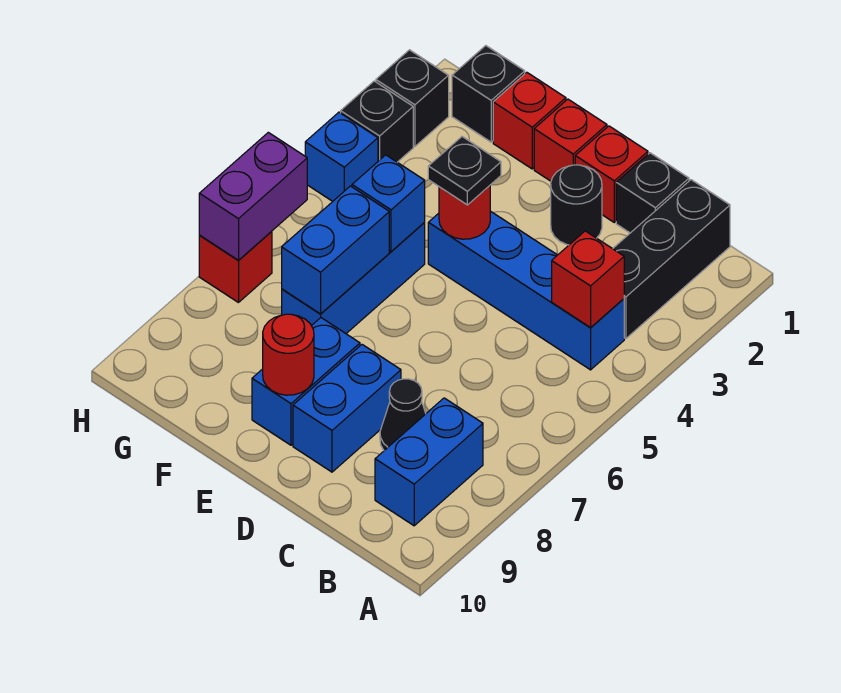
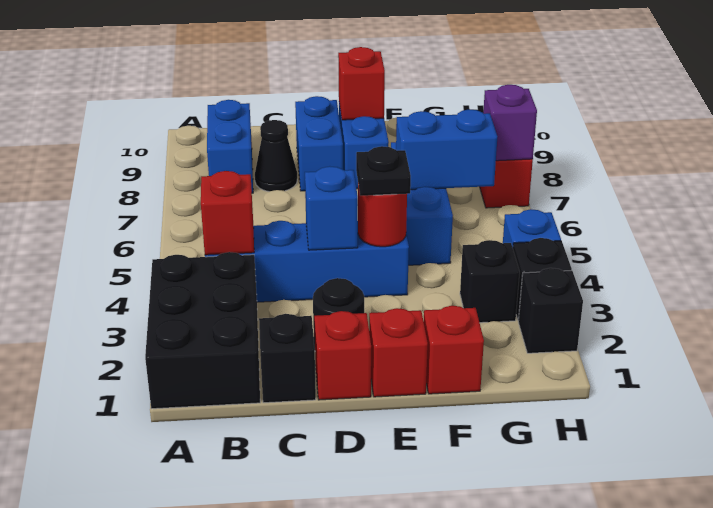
black brick B1:B3 level 1 -> black brick A1:B3 level 1
red round brick E9 level 2 -> red brick E9 level 2
blue brick F5 level 2 -> blue brick D4 level 2
blue brick F6:F7 level 2 -> blue brick F6:G6 level 2
black brick G1 level 1 -> black brick G3 level 1
purple brick H6:H7 level 2 -> purple brick H7 level 2

